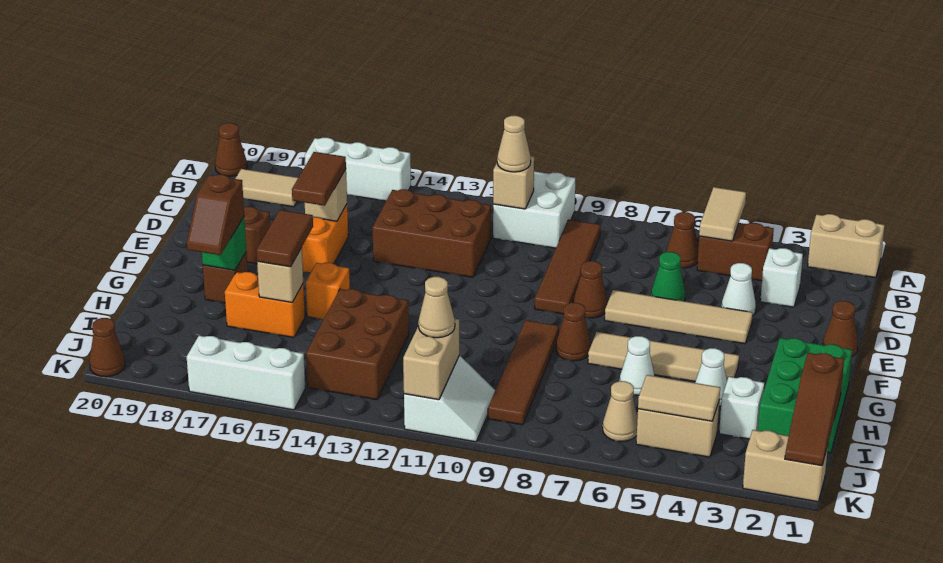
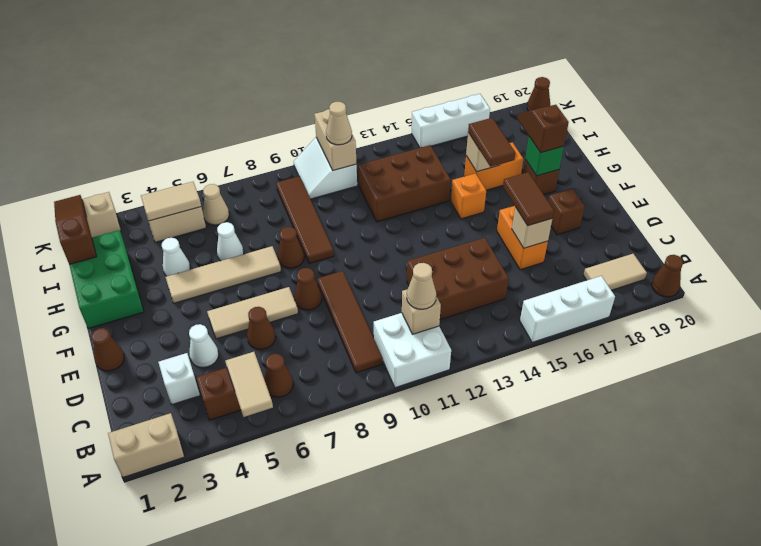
green cone D6 level 1 -> brown cone D6 level 1
tan tile E4:E7 level 1 -> tan tile E5:E7 level 1
brown brick H13:J14 level 1 -> brown brick H12:I14 level 1
white brick I3 level 1 -> none

